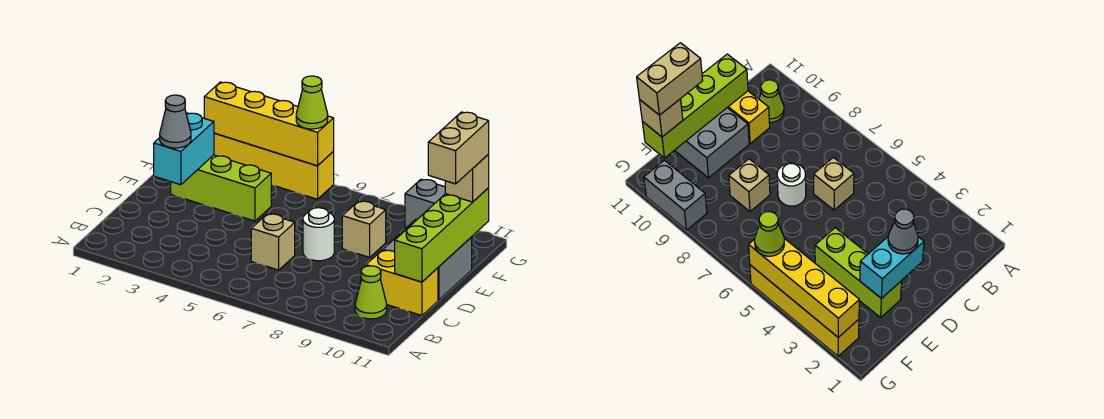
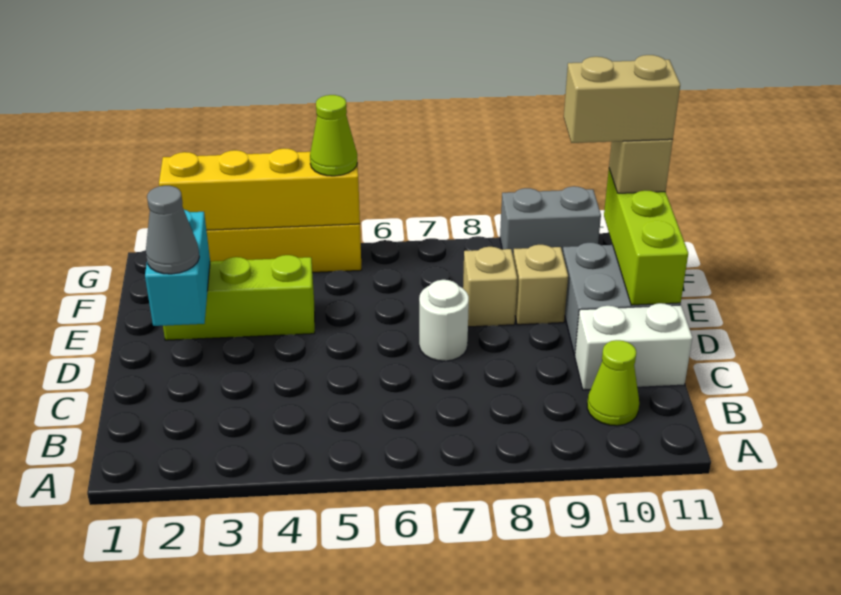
tan brick C6 level 1 -> tan brick E9 level 1
yellow brick C10:C11 level 1 -> white brick C10:C11 level 1
lime brick C11:F11 level 2 -> lime brick D11:F11 level 2
tan brick E11:F11 level 4 -> tan brick F10:F11 level 4

